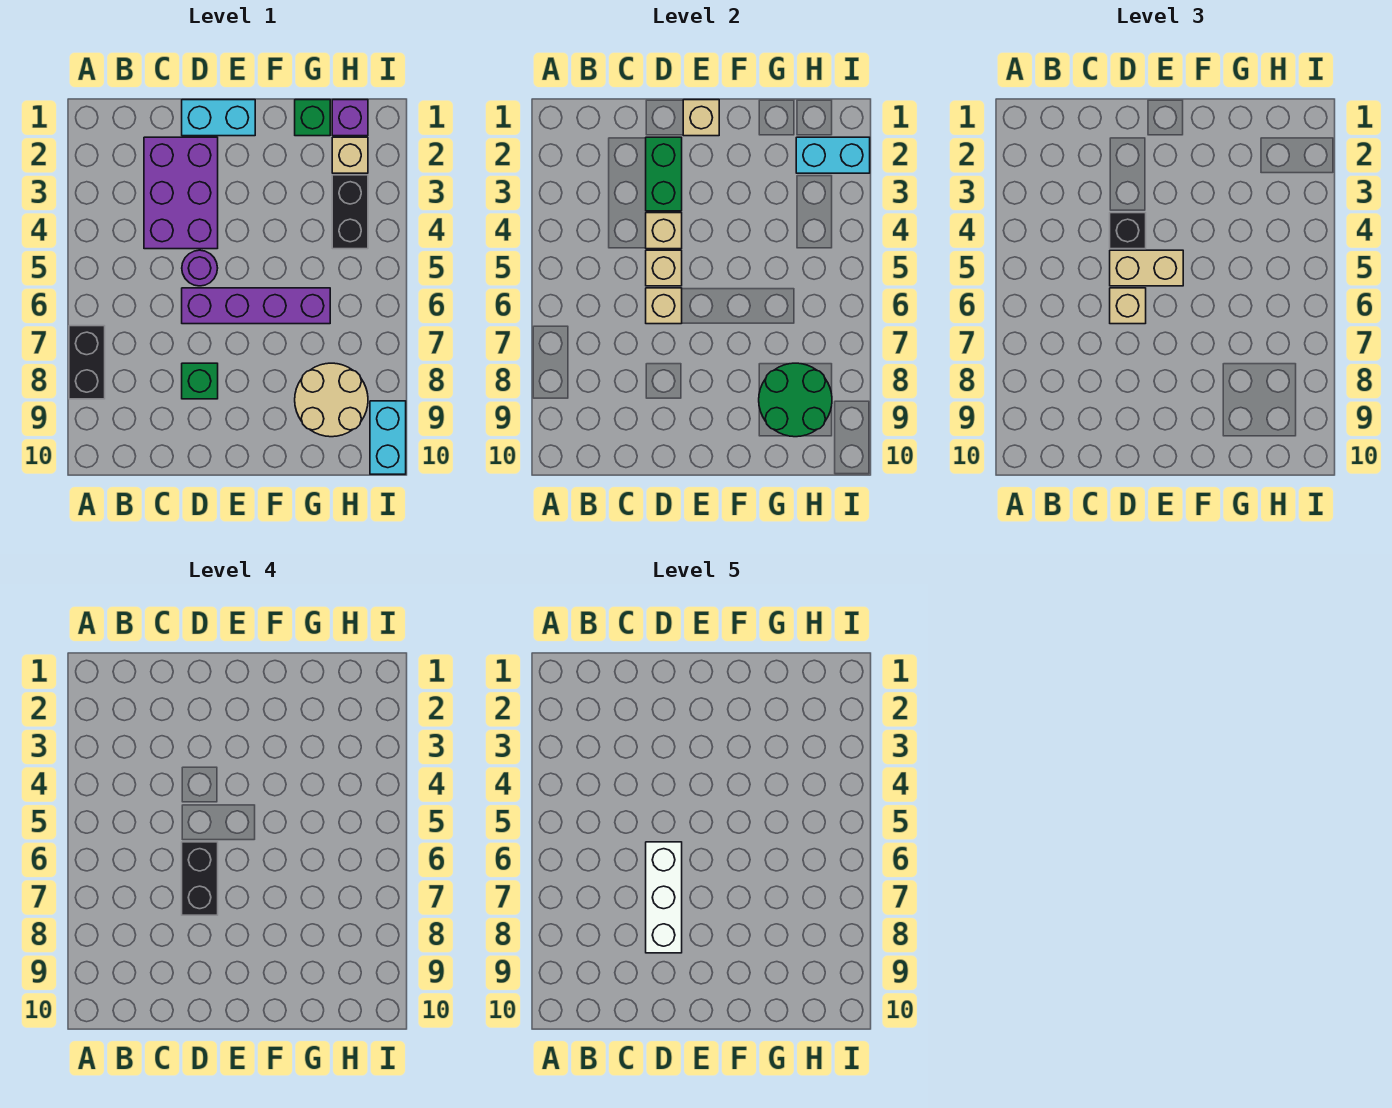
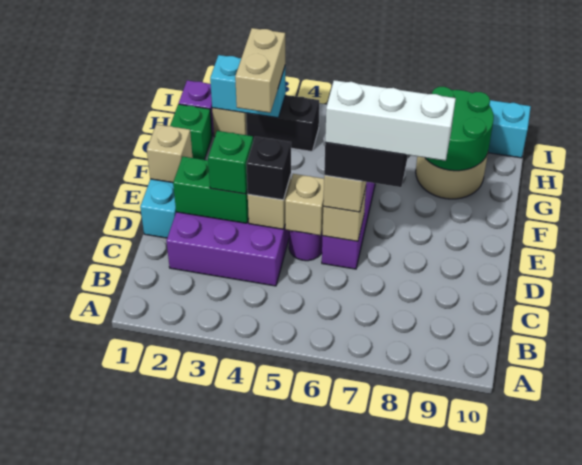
black brick A7:A8 level 1 -> none
tan brick D5:E5 level 3 -> tan brick G3:H3 level 3
green brick D8 level 1 -> green brick D3 level 3
cyan brick H2:I2 level 2 -> cyan brick H2:H3 level 2

